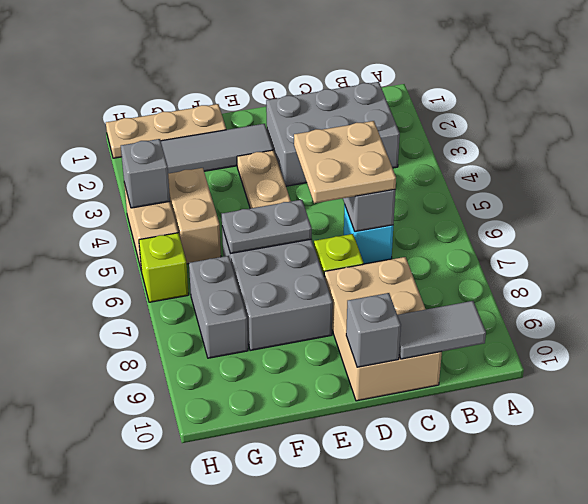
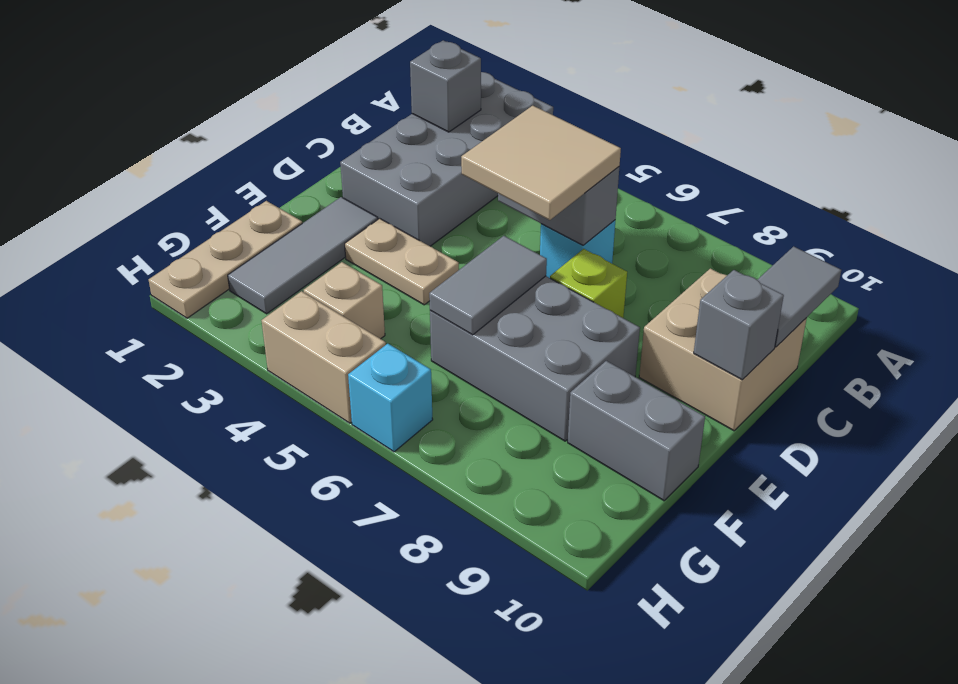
grey brick B2:D3 level 1 -> grey brick A2:D3 level 1
tan plate C5:D6 level 3 -> tan tile C5:D6 level 3
tan brick C8:D10 level 1 -> tan brick C9:D10 level 1
grey plate E6:F6 level 2 -> grey tile E6:F6 level 2
tan brick G4:G5 level 1 -> tan brick G4 level 1
grey brick G7:G8 level 1 -> grey brick F9:F10 level 1
grey brick H4 level 2 -> grey brick B2 level 2
lime brick H6 level 1 -> cyan brick H6 level 1

